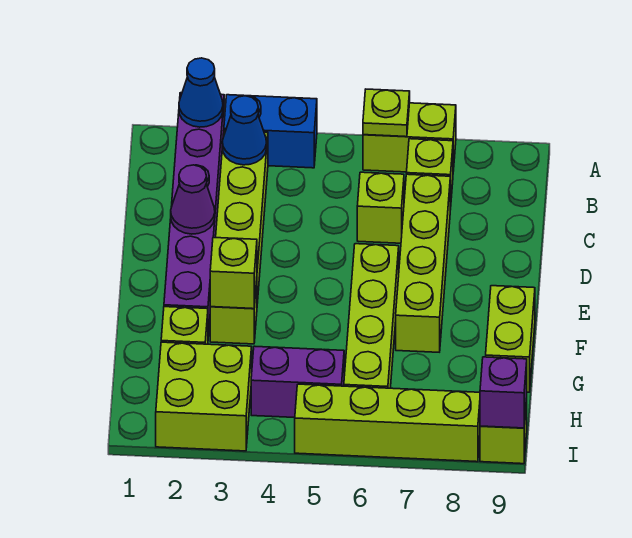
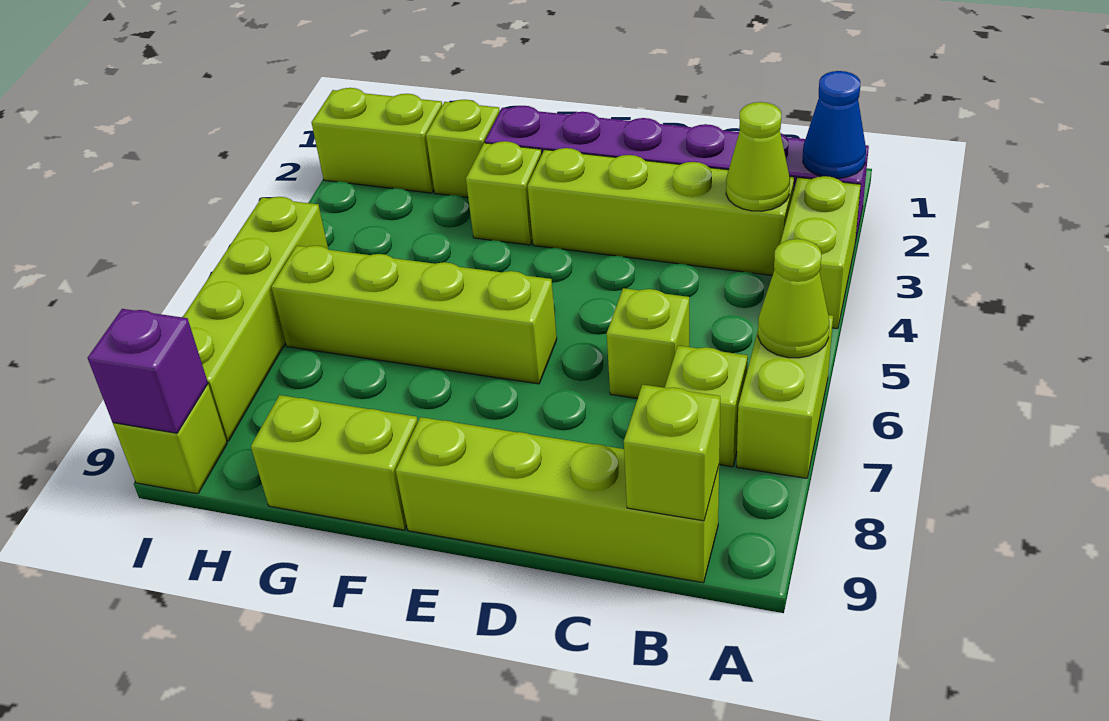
blue brick A3:A4 level 1 -> lime brick A3:A4 level 1
lime plate A6 level 2 -> lime cone A6 level 2
blue cone B3 level 2 -> lime cone B3 level 2
lime brick C7:F7 level 1 -> lime brick B9:E9 level 1
purple cone D2 level 2 -> none
lime brick F3 level 2 -> lime brick B9 level 2
lime brick H2:I3 level 1 -> lime brick H2:I2 level 1
purple brick H4:H5 level 1 -> none

